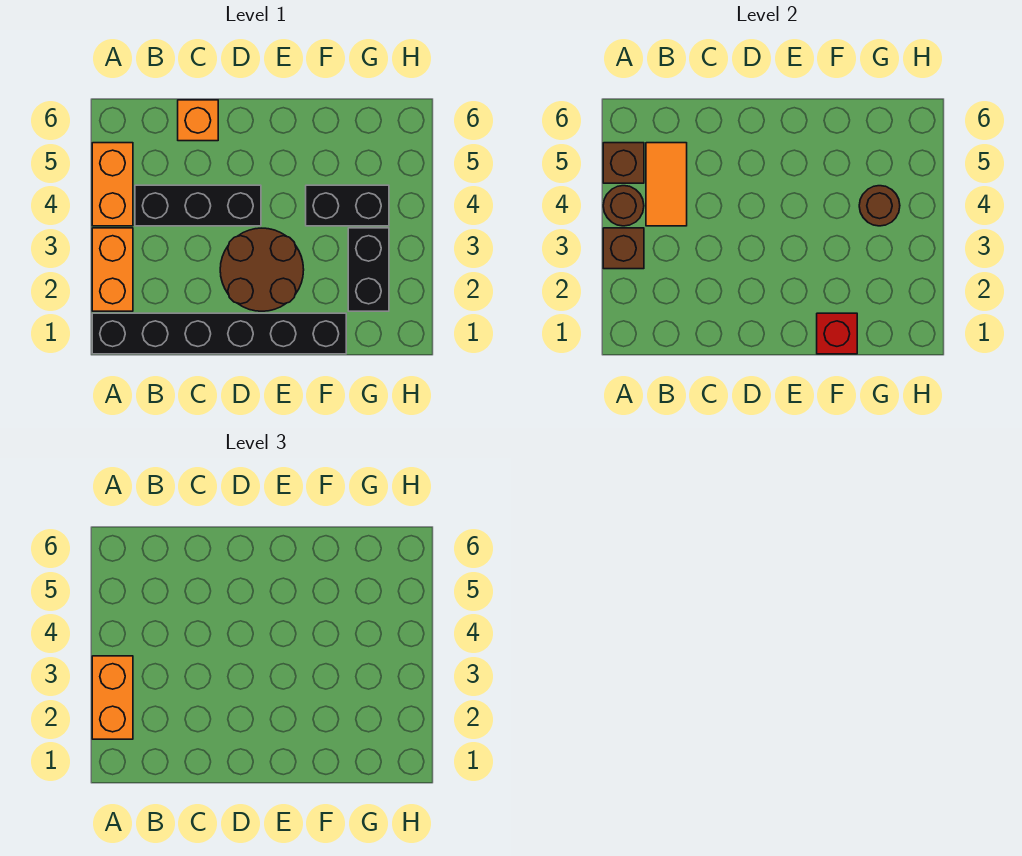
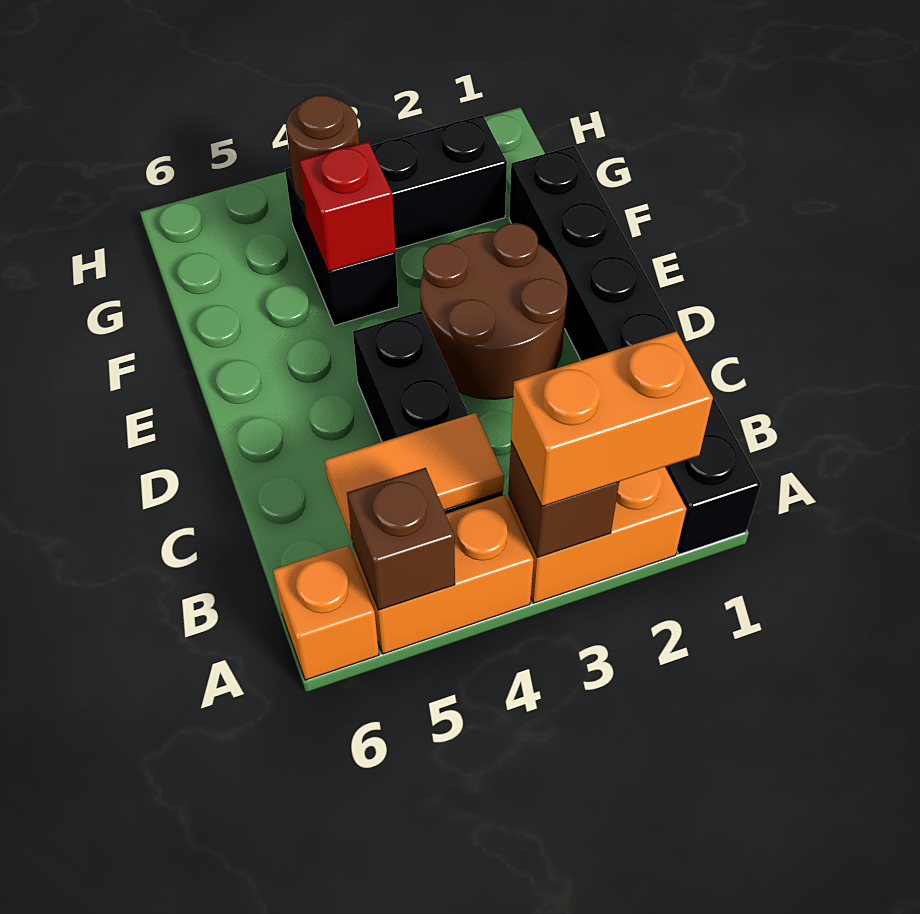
brown round brick A4 level 2 -> none
orange brick C6 level 1 -> orange brick A6 level 1
red brick F1 level 2 -> red brick F4 level 2

